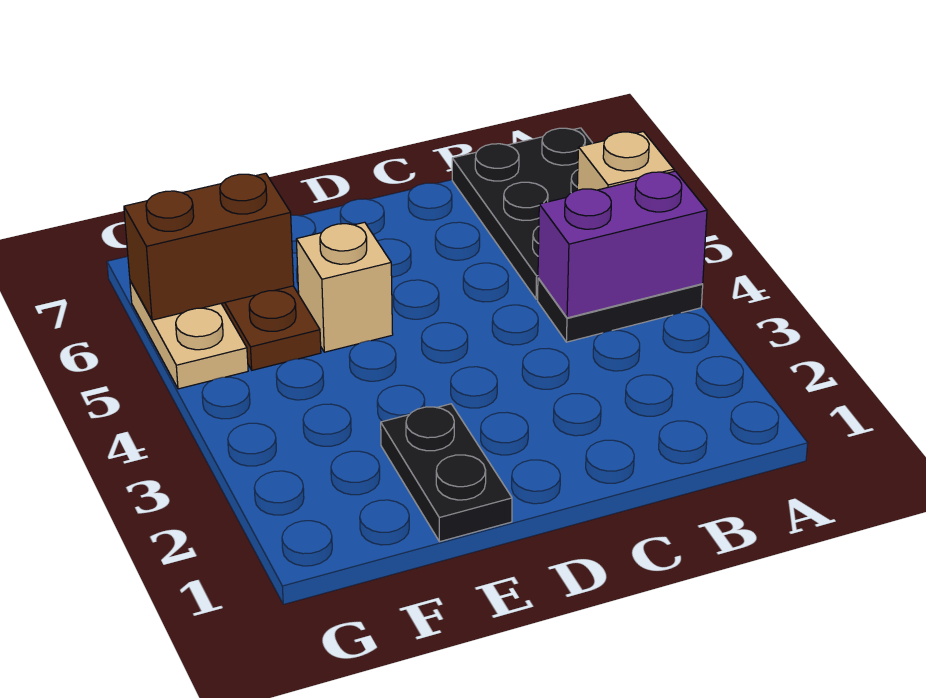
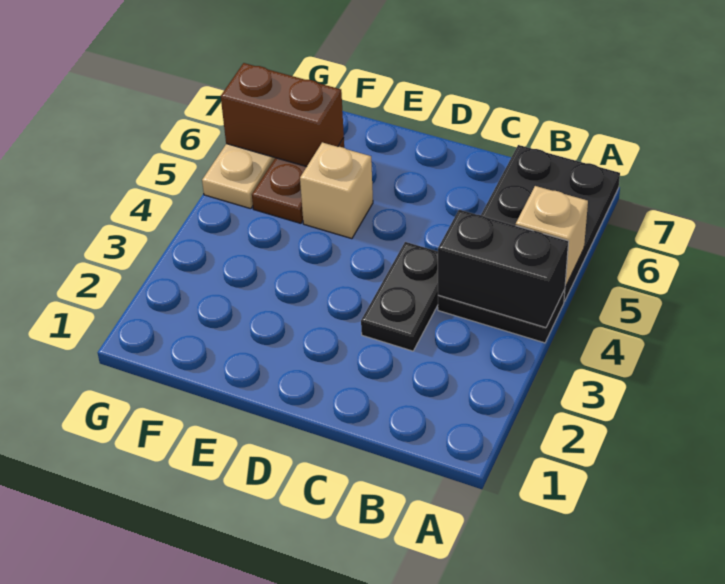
purple brick A4:B4 level 2 -> black brick A4:B4 level 2
black plate E1:E2 level 1 -> black plate C3:C4 level 1

